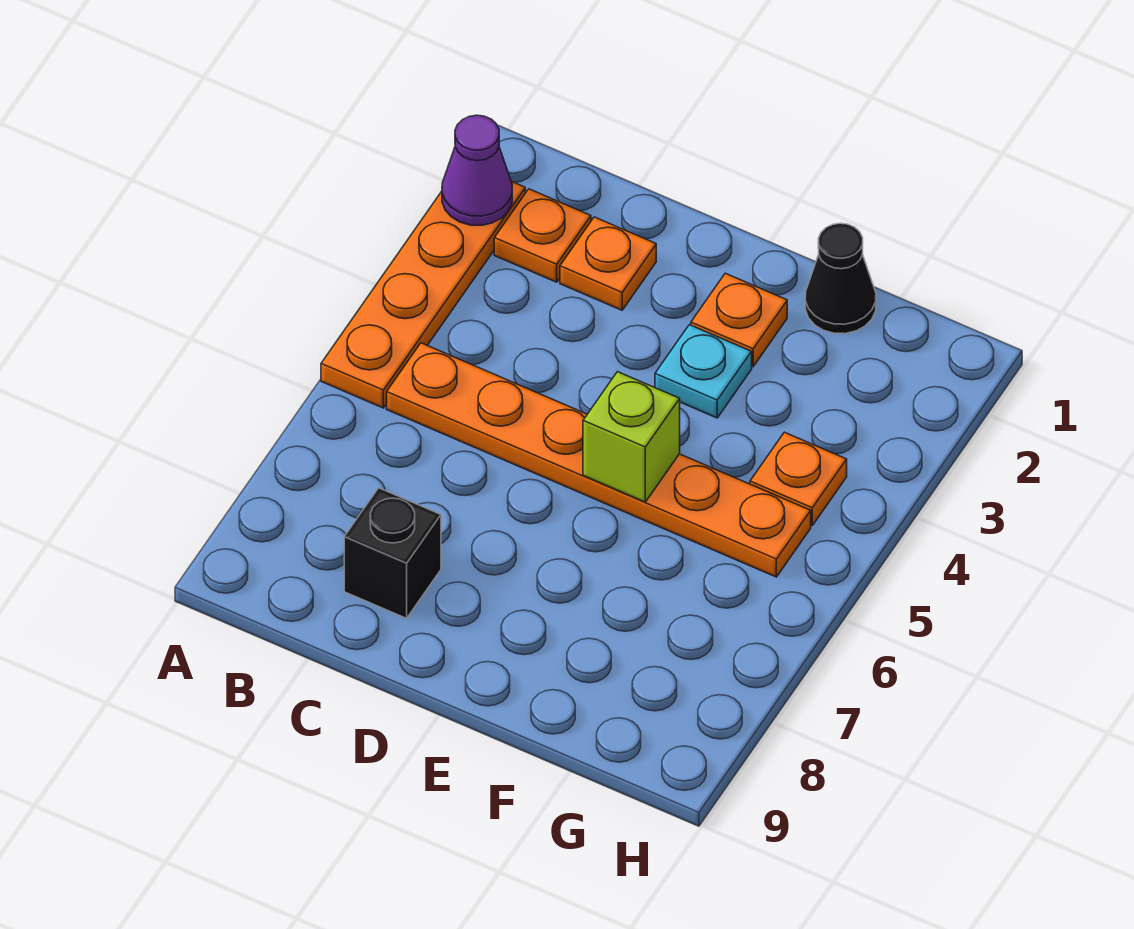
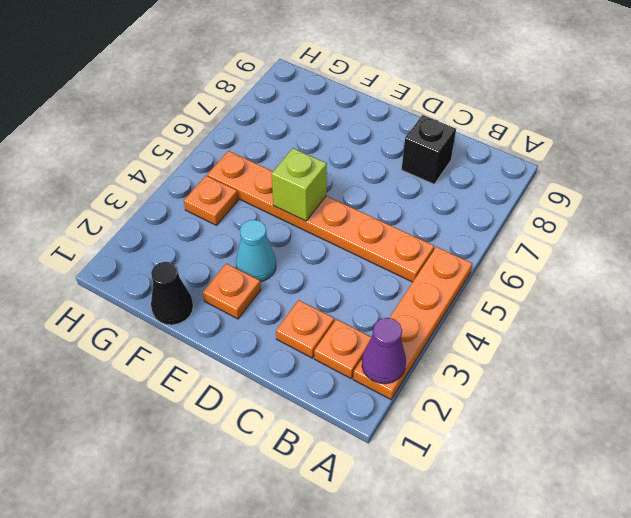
cyan plate E3 level 1 -> cyan cone E3 level 1

